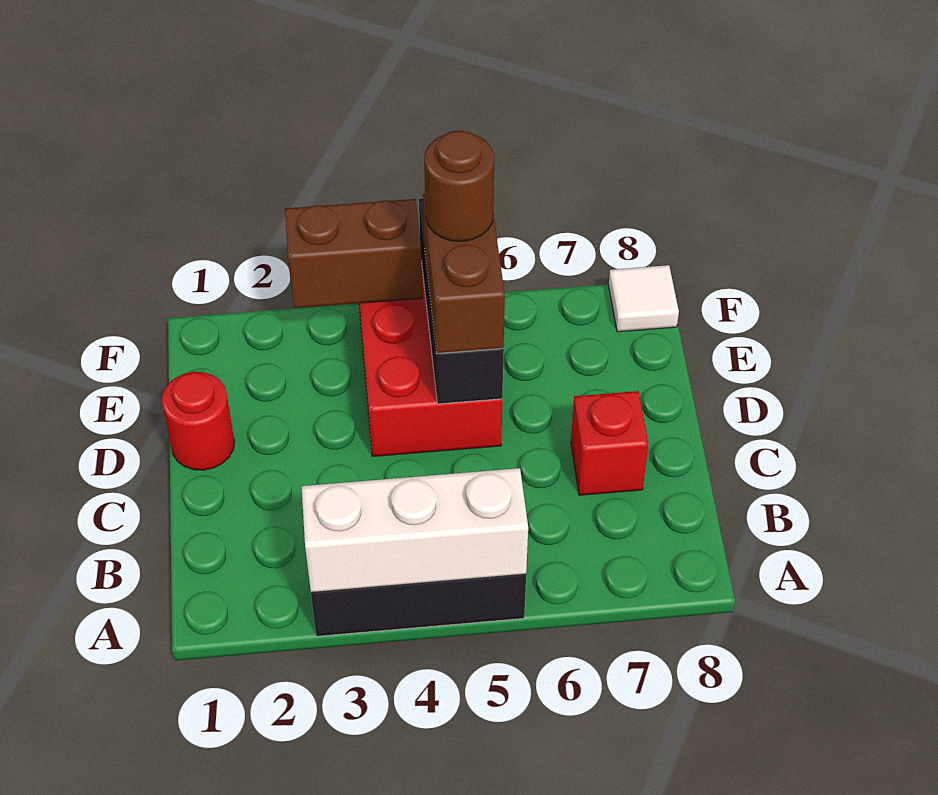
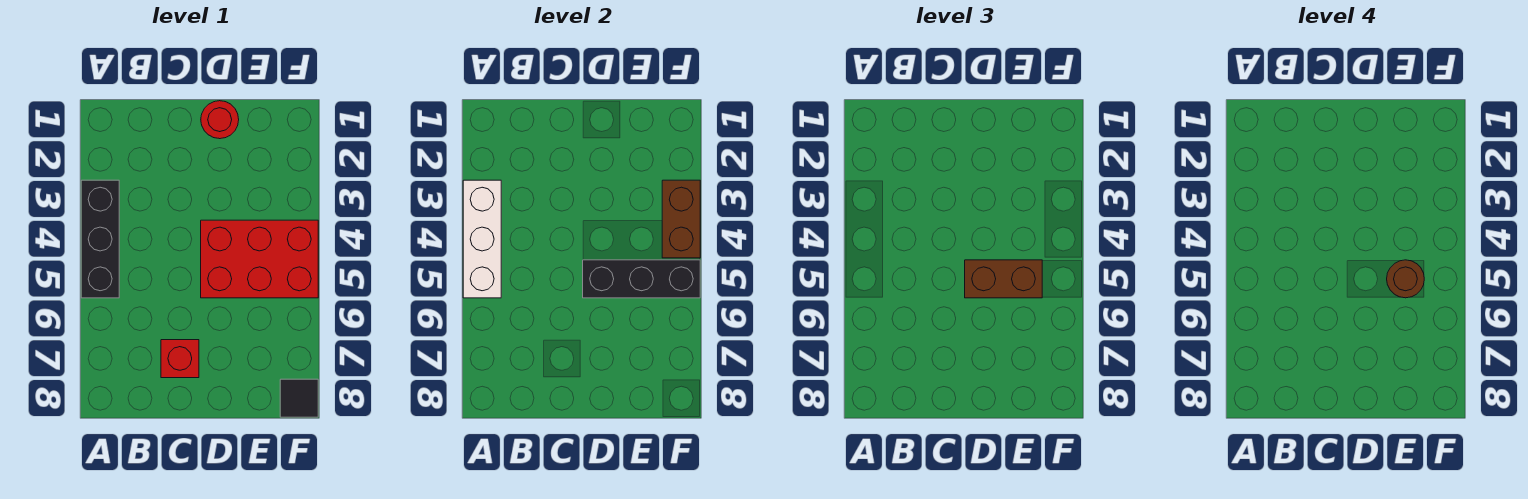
white tile F8 level 1 -> black tile F8 level 1

